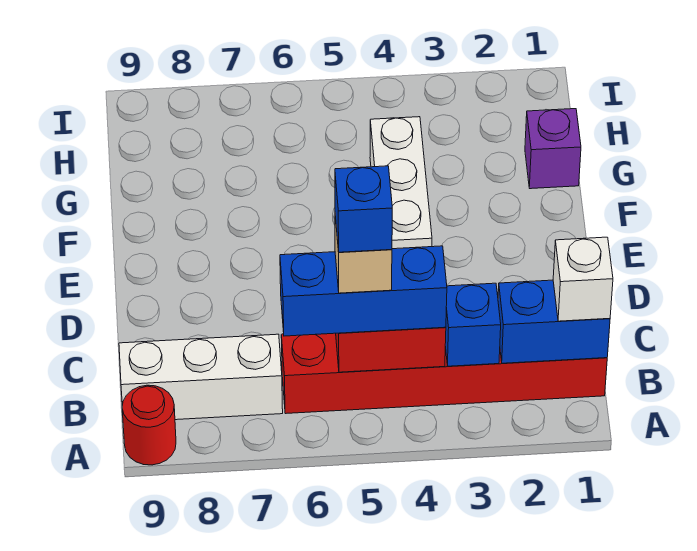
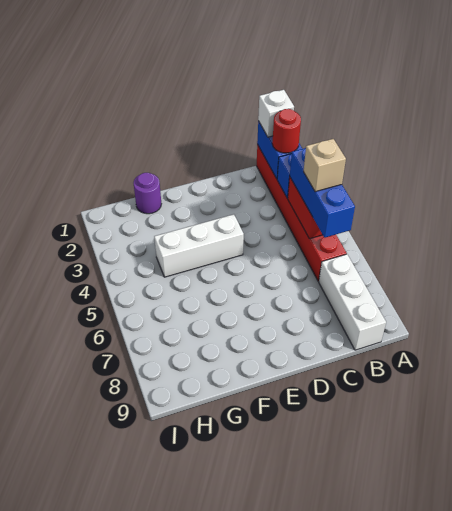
red round brick A9 level 1 -> red round brick B2 level 3
blue brick B5 level 5 -> none
purple brick G1 level 1 -> purple round brick G1 level 1

